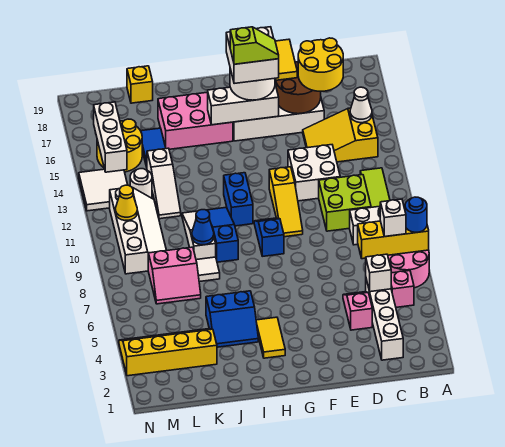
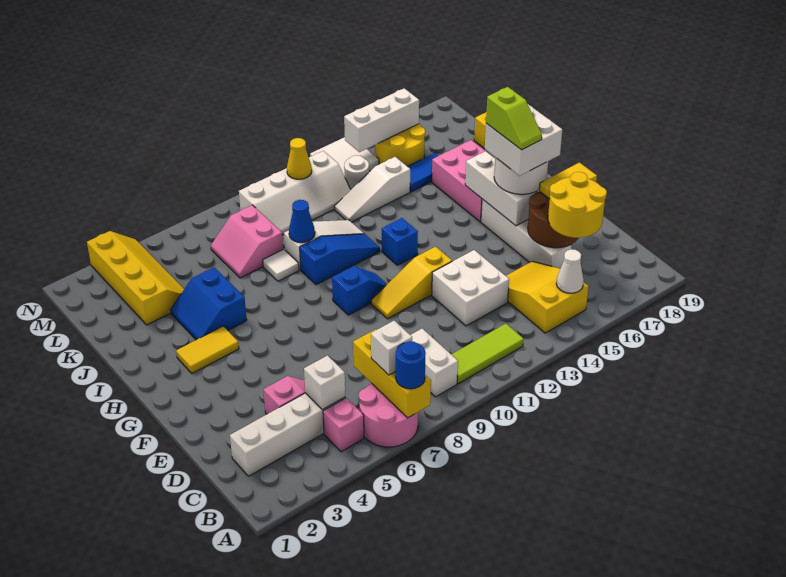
lime brick C10:D11 level 1 -> none
blue brick H11:H12 level 1 -> blue brick H12 level 1

